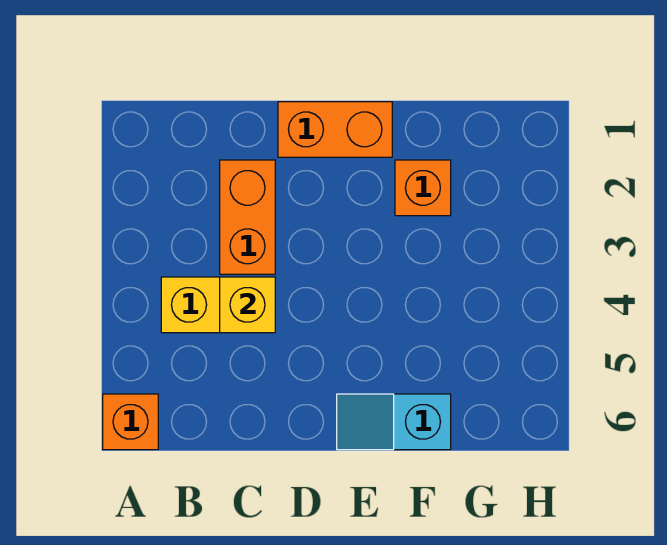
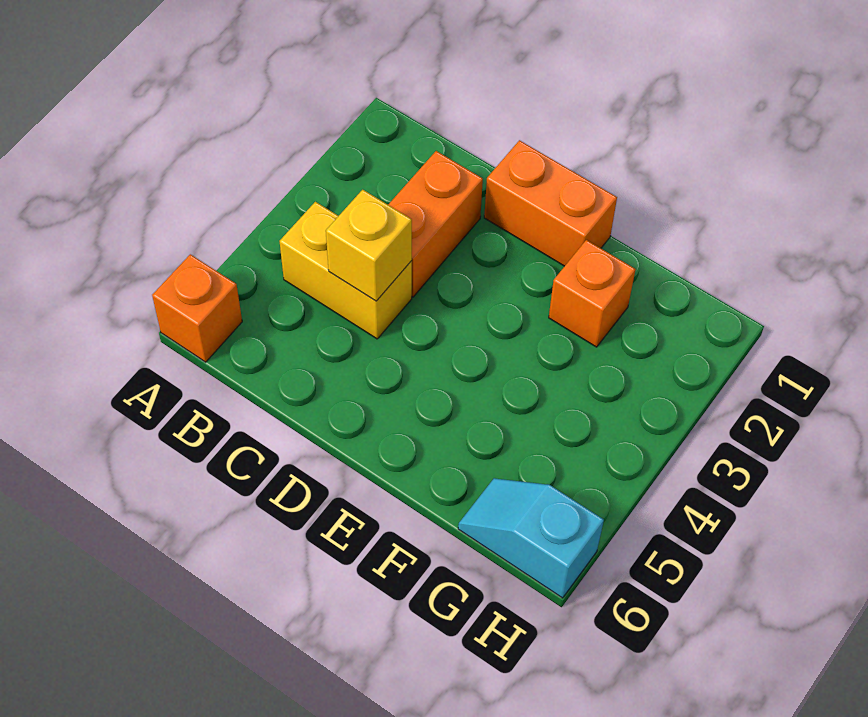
cyan slope E6:F6 level 1 top F -> cyan slope G6:H6 level 1 top H

